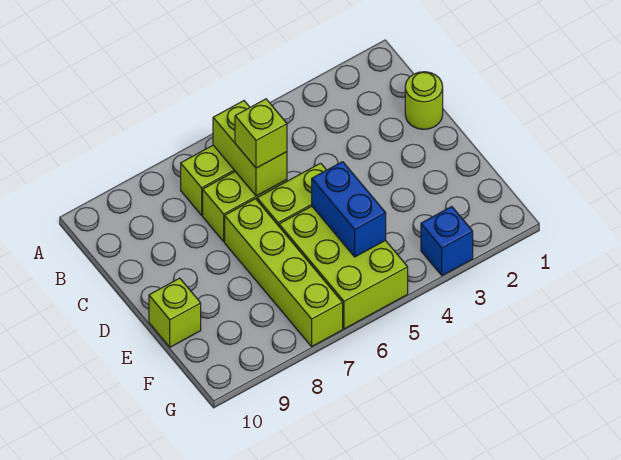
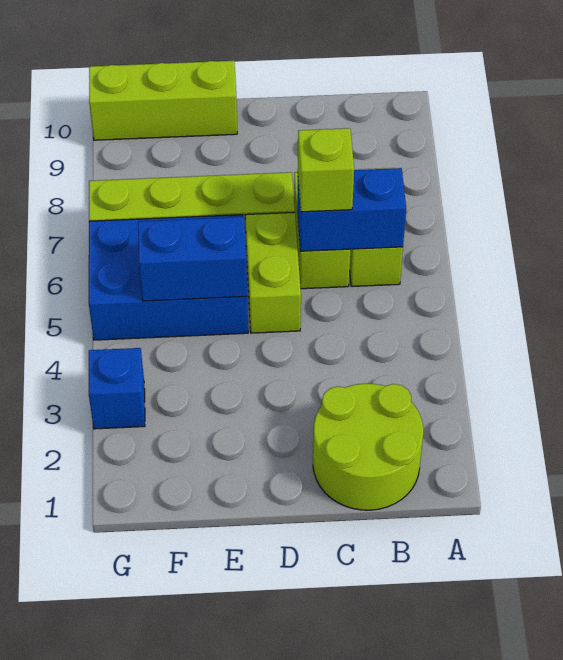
lime brick B6:C6 level 2 -> blue brick B6:C6 level 2
lime round brick C1 level 1 -> lime round brick B1:C2 level 1
lime brick E5:G6 level 1 -> blue brick E5:G6 level 1
lime brick E10 level 1 -> lime brick E10:G10 level 1

